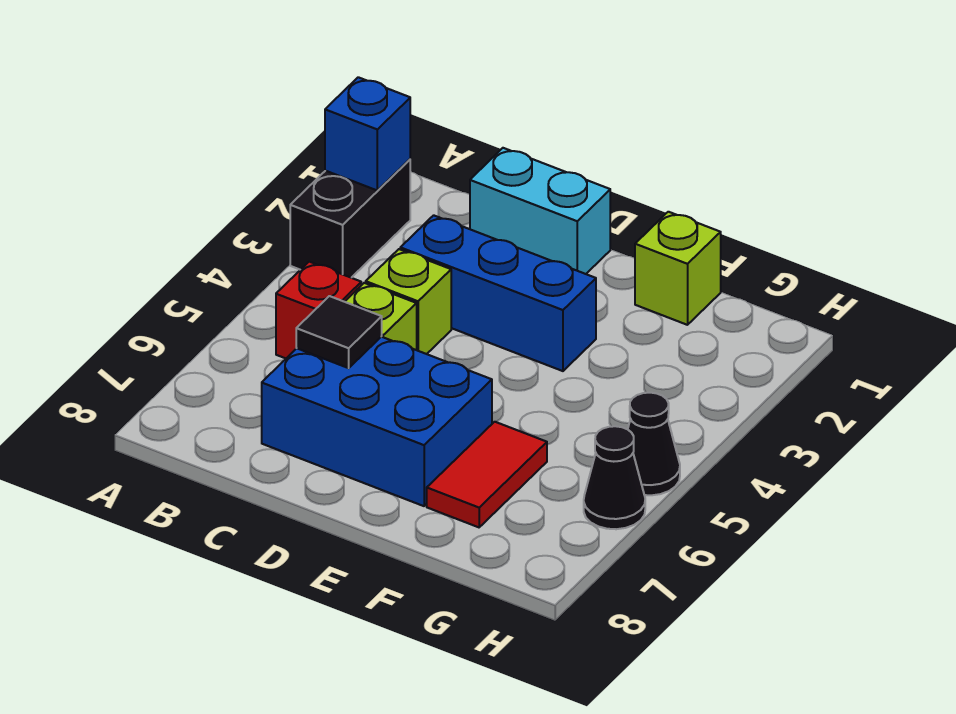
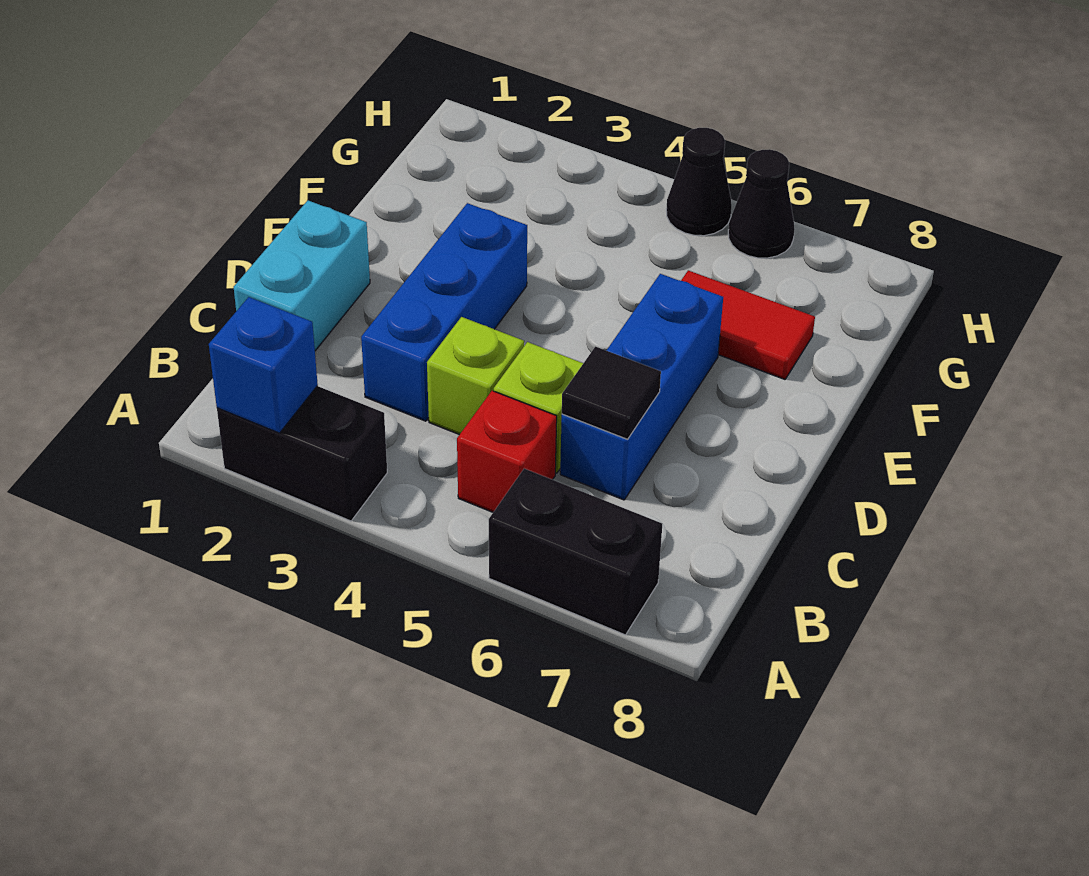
none -> black brick A6:A7 level 1
blue brick C6:E7 level 1 -> blue brick C6:E6 level 1
lime brick F1 level 1 -> none

